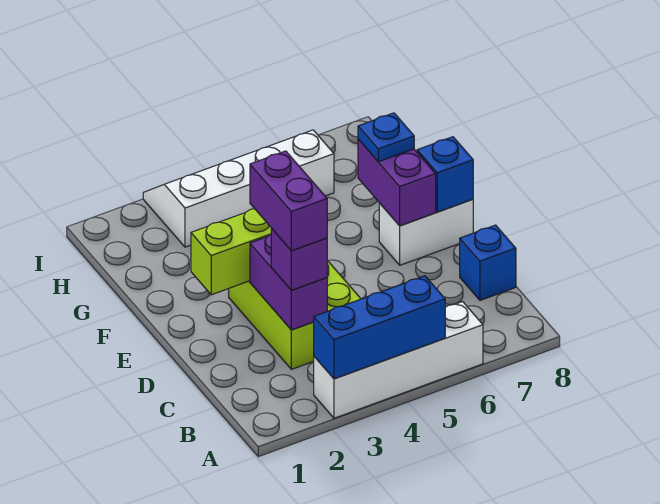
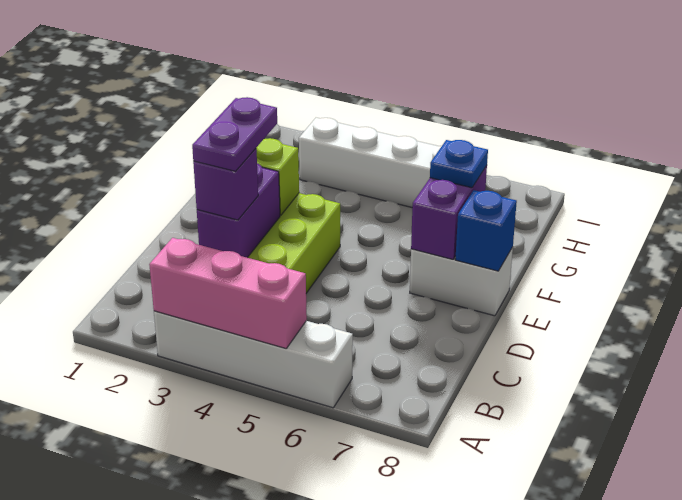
blue brick A3:A5 level 2 -> pink brick A3:A5 level 2
purple brick C3:D3 level 4 -> purple plate C3:D3 level 4
blue brick C8 level 1 -> none

